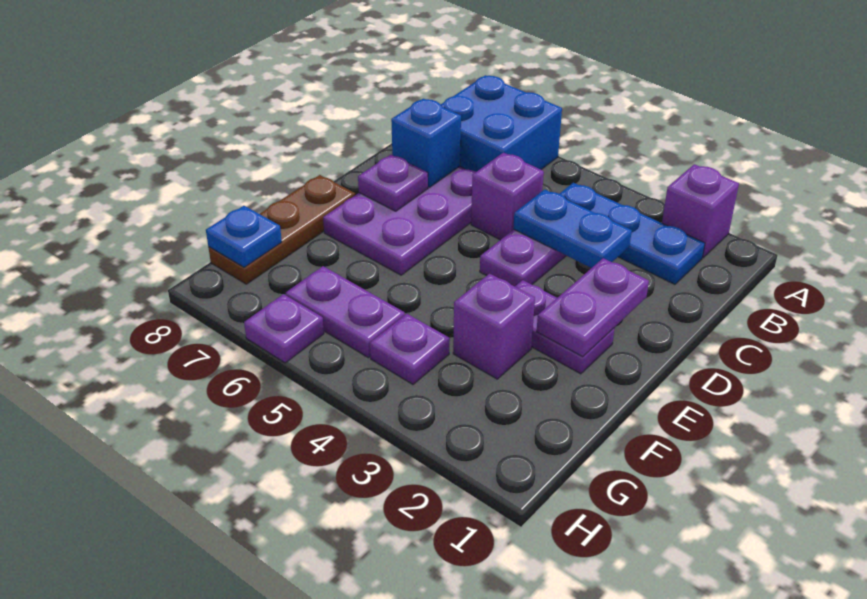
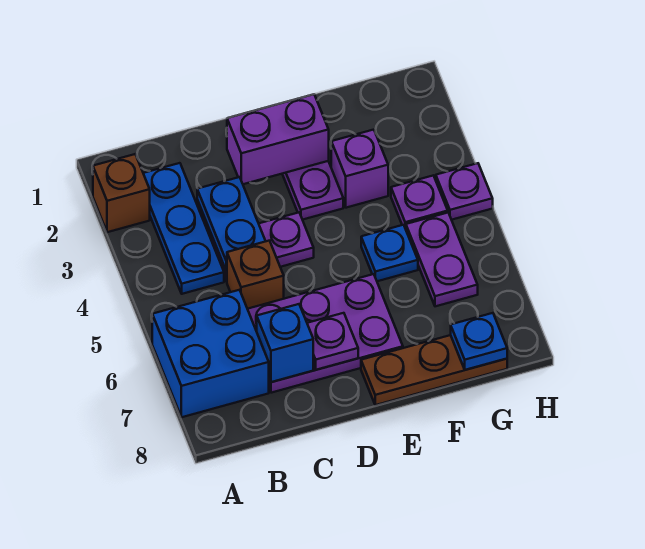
purple brick A2 level 1 -> brown brick A2 level 1
purple brick C5 level 1 -> brown brick C5 level 1
purple plate D2:E2 level 2 -> purple brick D2:E2 level 2
none -> blue plate F5 level 1
purple plate H6 level 1 -> purple plate H4 level 1

